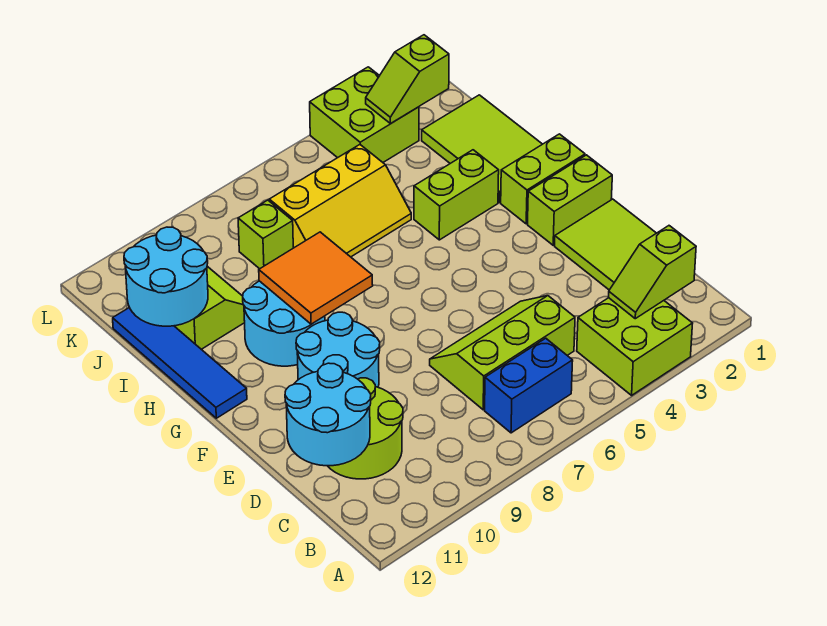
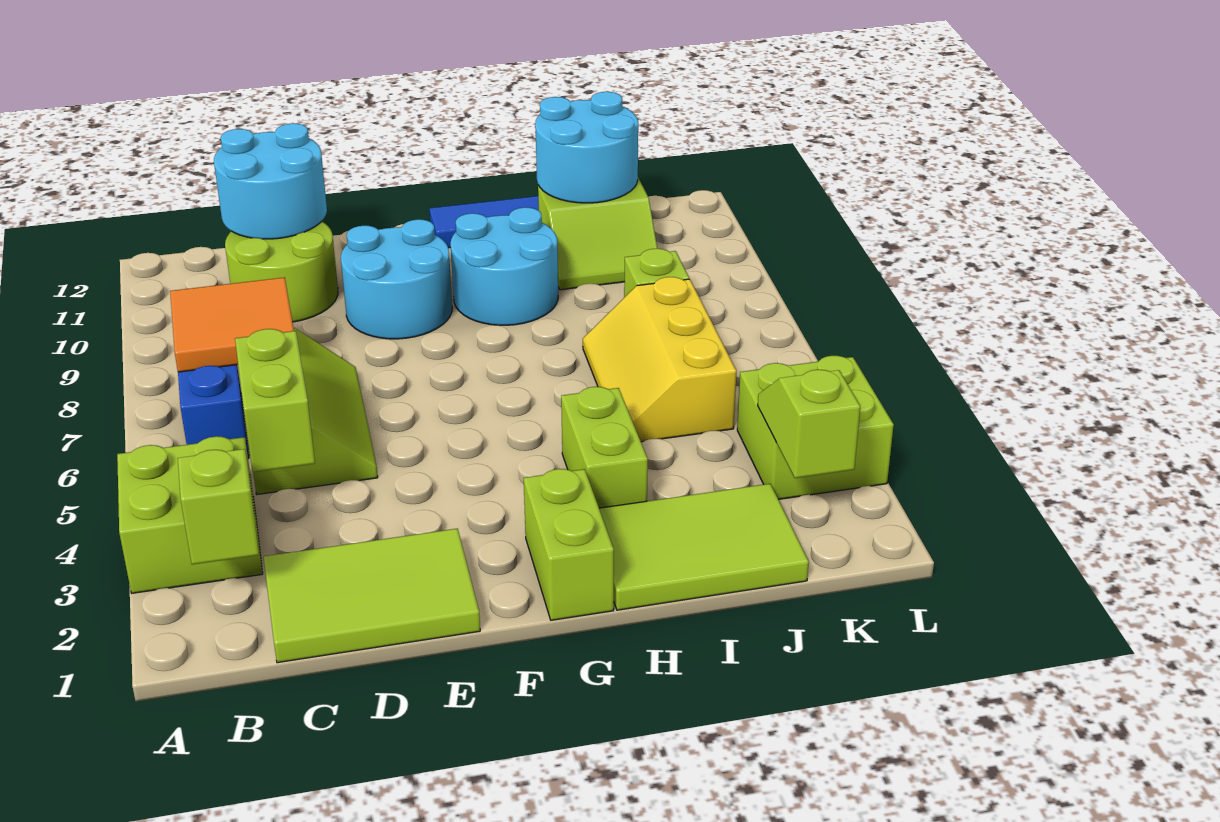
lime brick F1:F2 level 1 -> lime brick C4:C5 level 2
orange tile G8:H9 level 2 -> orange tile B7:C8 level 2

